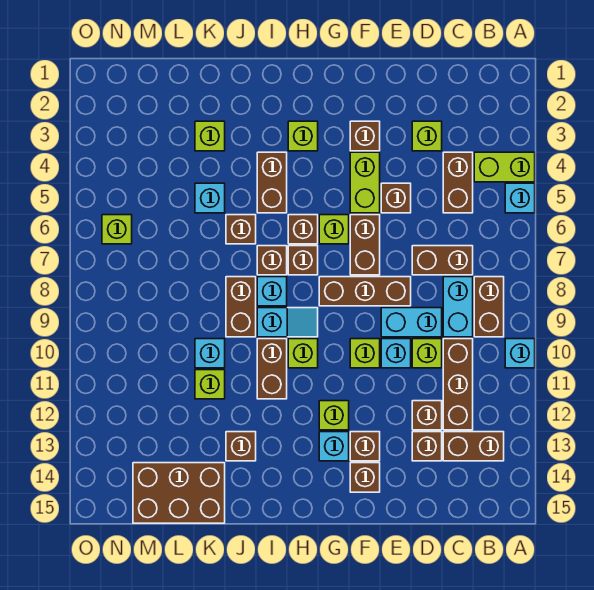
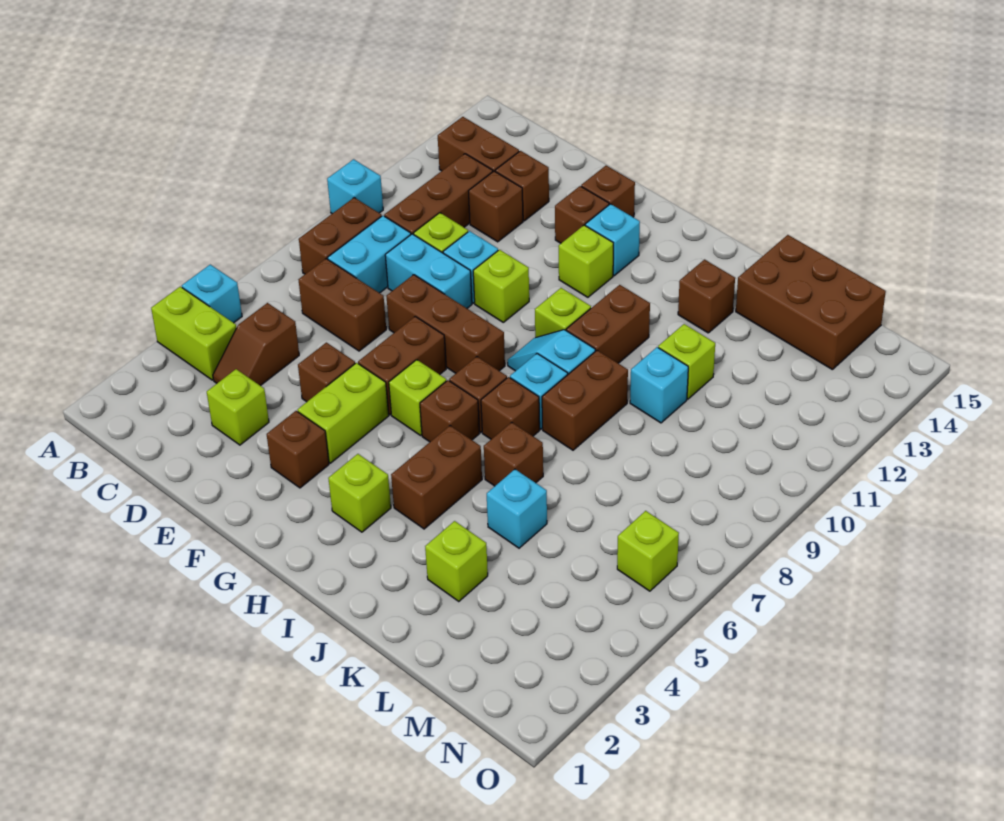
brown brick C4:C5 level 1 -> brown slope C4:C5 level 1 top 5

